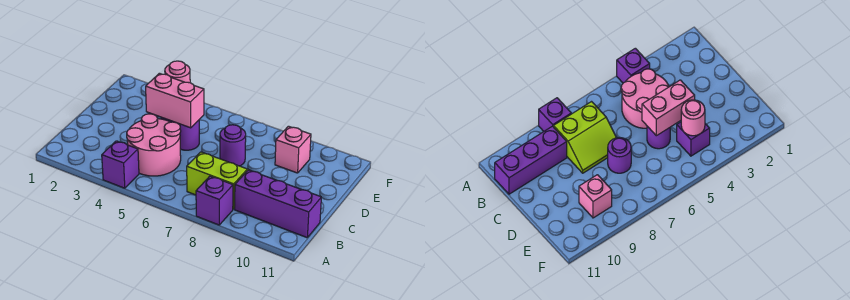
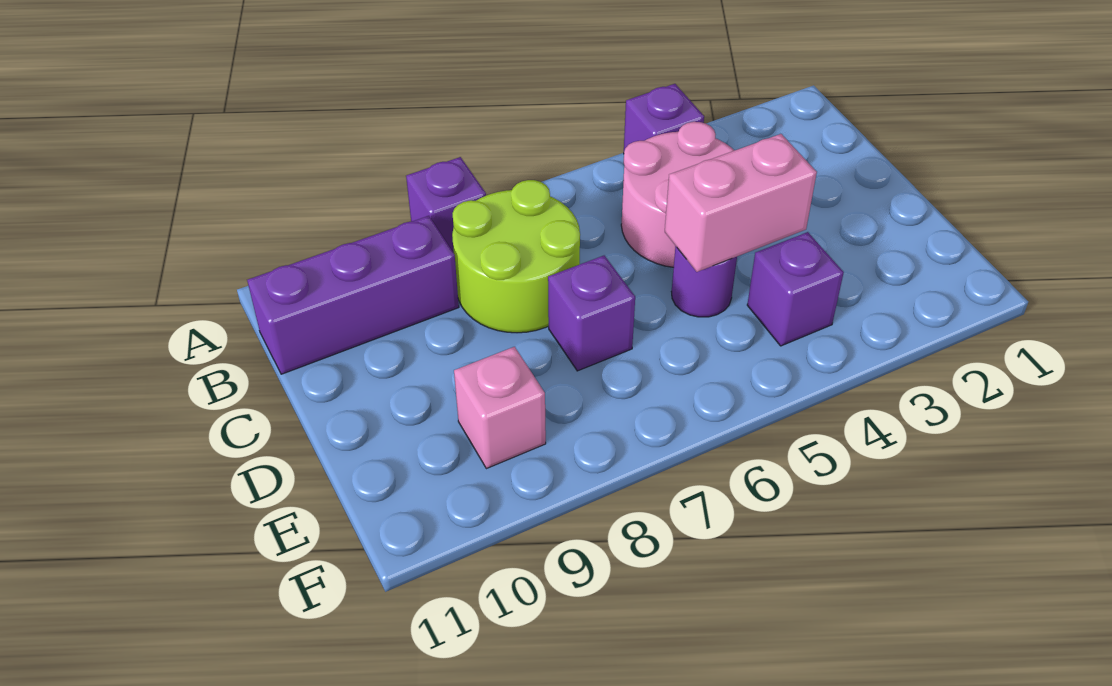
lime slope B7:C8 level 1 top B -> lime round brick B7:C8 level 1
purple round brick D7 level 1 -> purple brick D7 level 1
pink round brick E4 level 2 -> none

